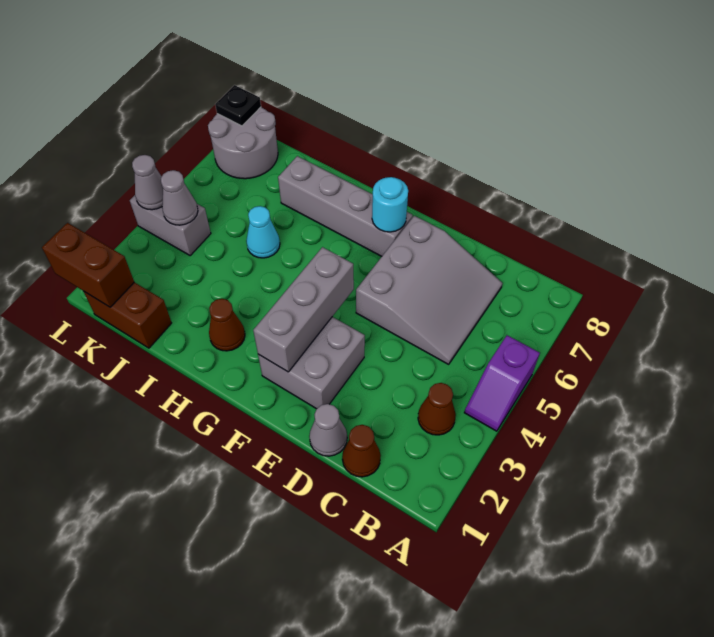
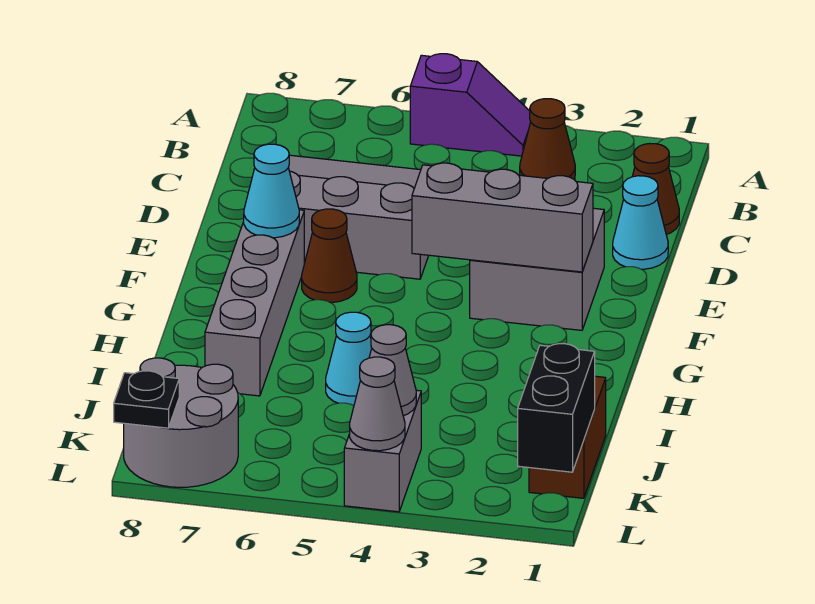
grey cone D1 level 1 -> cyan cone D1 level 1
cyan round brick F7 level 2 -> cyan cone F7 level 2
brown cone H2 level 1 -> brown cone F6 level 1
brown brick K1:L1 level 2 -> black brick K1:L1 level 2

